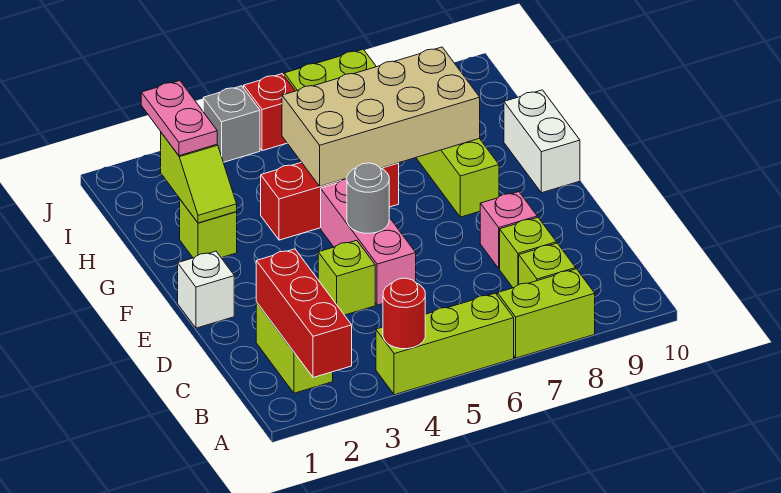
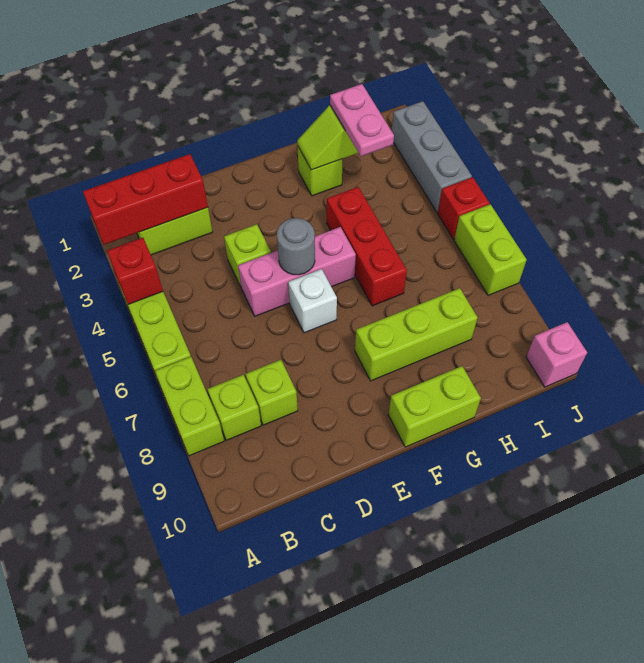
red round brick A4 level 2 -> red brick A4 level 2
pink brick D8 level 1 -> pink brick J10 level 1
white brick E1 level 1 -> white brick E6 level 1
white brick F10:G10 level 1 -> lime brick F10:G10 level 1
tan brick G5:H8 level 2 -> none
pink plate H2:I2 level 3 -> pink plate H2:H3 level 3
grey brick J4 level 1 -> grey brick J2:J4 level 1

